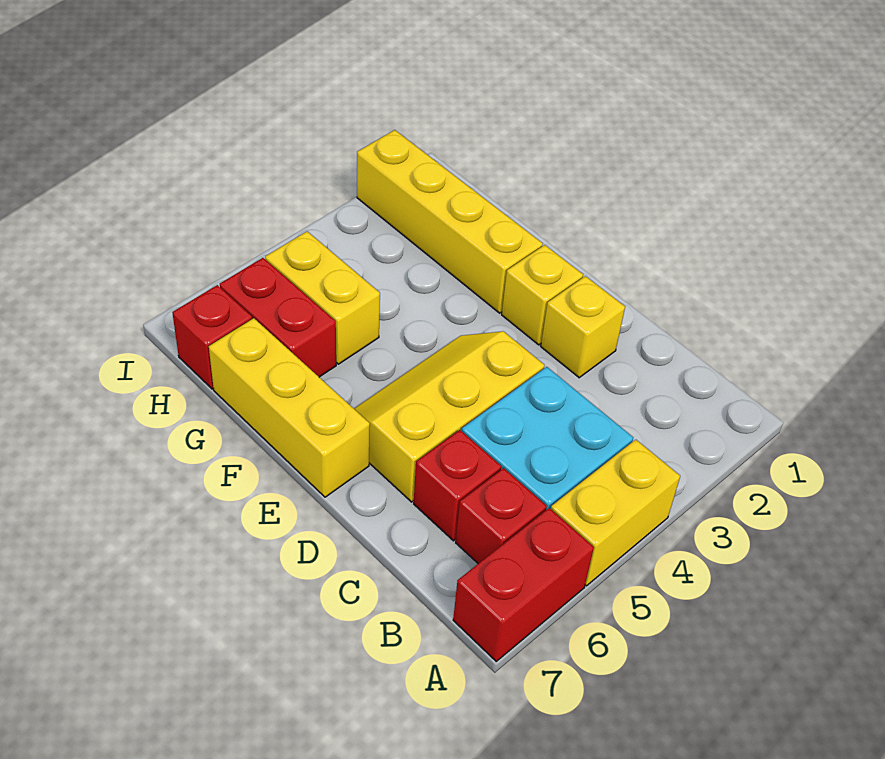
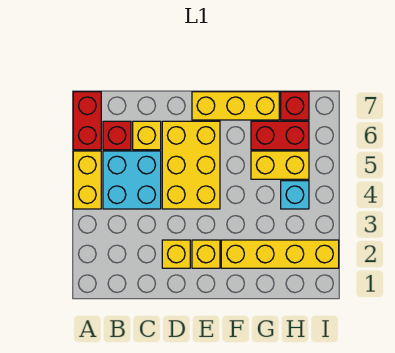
red brick C6 level 1 -> yellow brick C6 level 1
yellow slope D4:E6 level 1 top D -> yellow brick D4:E6 level 1
none -> cyan brick H4 level 1

